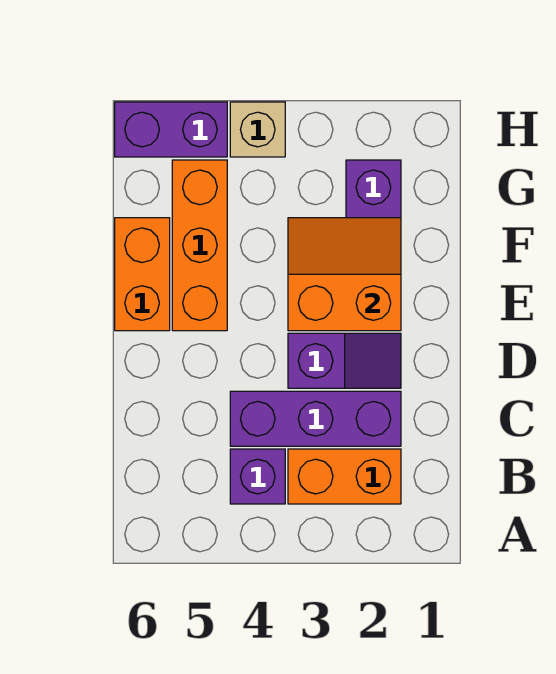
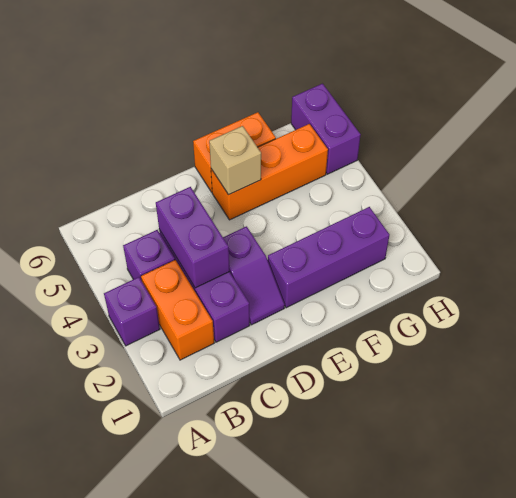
none -> purple brick A3 level 1
none -> purple brick C3:C4 level 2
orange slope E2:F3 level 2 top E -> none
tan brick H4 level 1 -> tan brick E5 level 2

